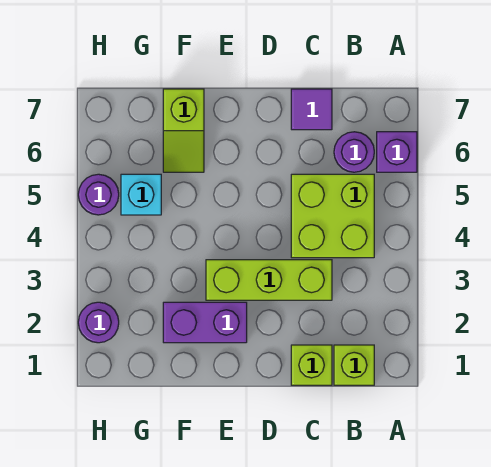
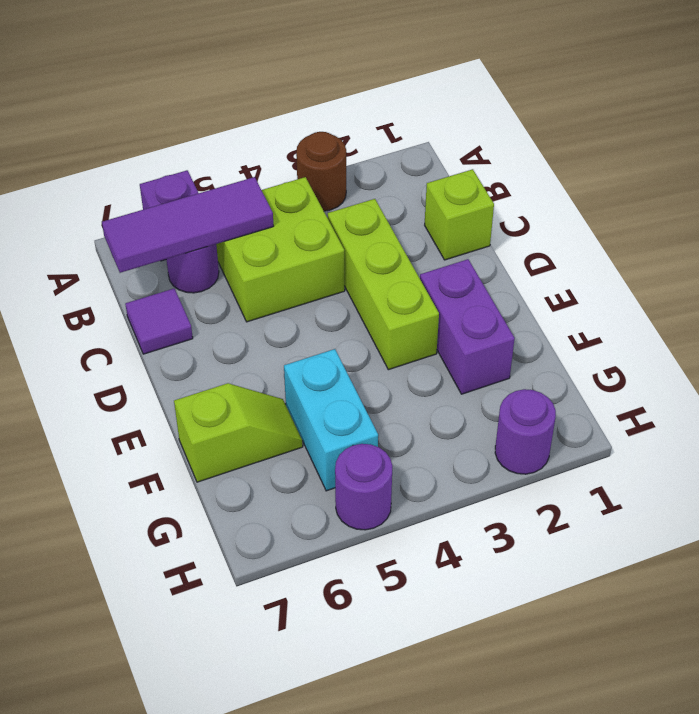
none -> brown round brick A3 level 1
lime brick B1 level 1 -> none
none -> purple tile B5:B7 level 2
cyan brick G5 level 1 -> cyan brick F5:G5 level 1

